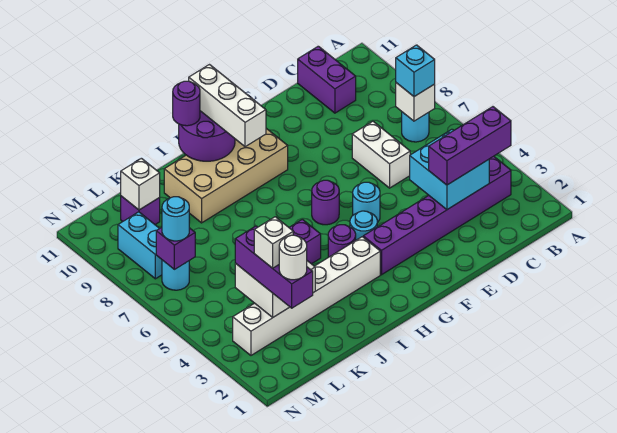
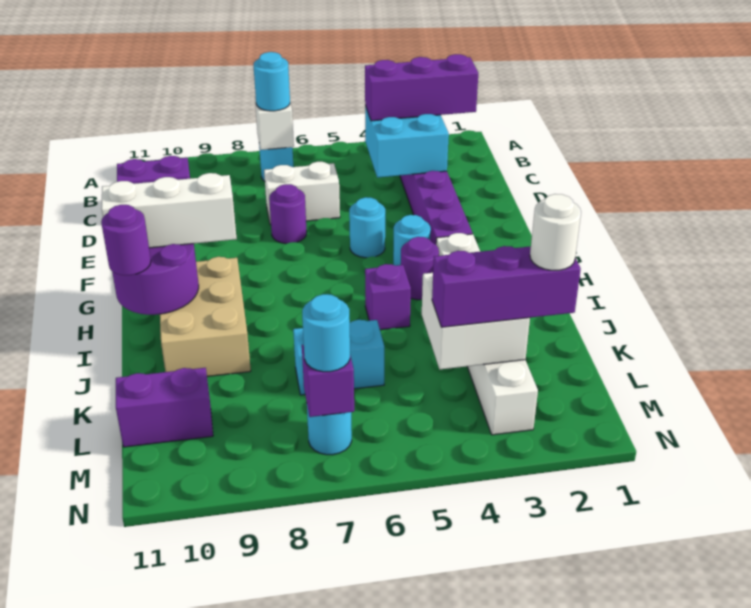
purple brick B3:D3 level 3 -> purple brick C2:C4 level 3
cyan brick B7 level 3 -> cyan round brick B7 level 3
purple round brick G6 level 1 -> purple round brick E7 level 1
tan brick G9:J10 level 1 -> tan brick H9:J10 level 1
white brick L3 level 4 -> none
purple brick L10 level 1 -> purple brick L10:L11 level 1
white brick L10 level 2 -> none
cyan brick M8:M9 level 1 -> cyan brick K6:K7 level 1

